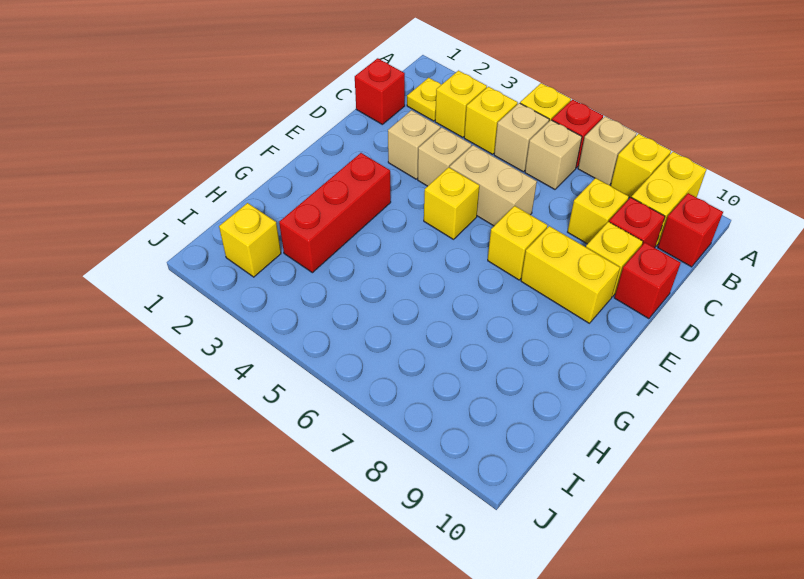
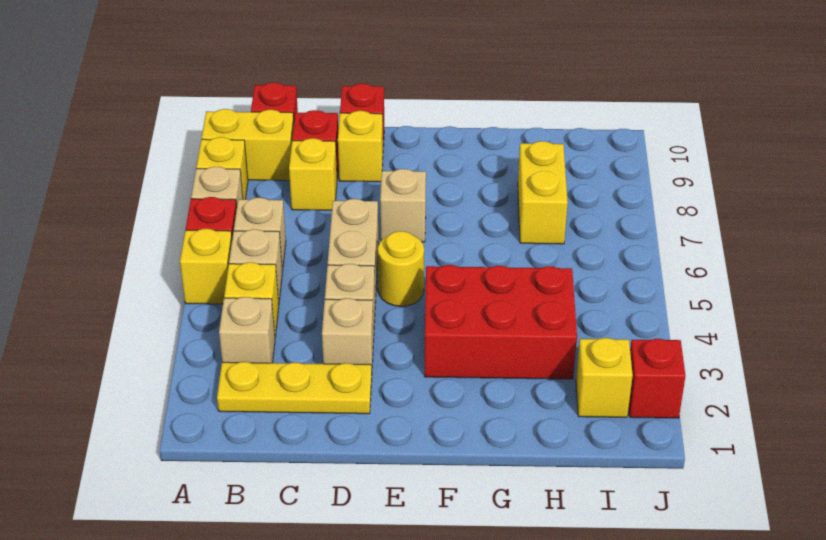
yellow plate B2 level 1 -> yellow plate B2:D2 level 1
yellow brick B3 level 1 -> tan brick B3 level 1
red brick C1 level 1 -> red brick J2 level 1
yellow brick E5 level 1 -> yellow round brick E5 level 1
yellow brick E7 level 1 -> tan brick E7 level 1
yellow brick E8:E9 level 1 -> yellow brick H7:H8 level 1
red brick F3:H3 level 1 -> red brick F3:H4 level 1

